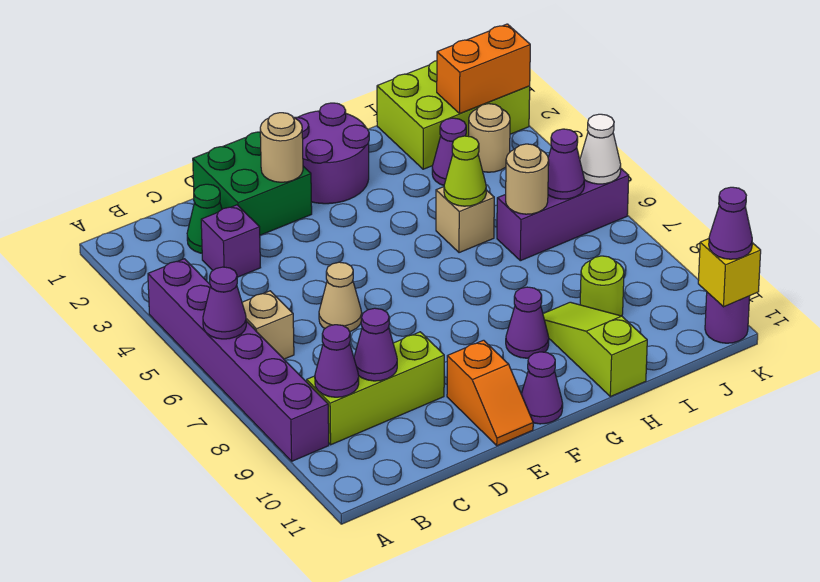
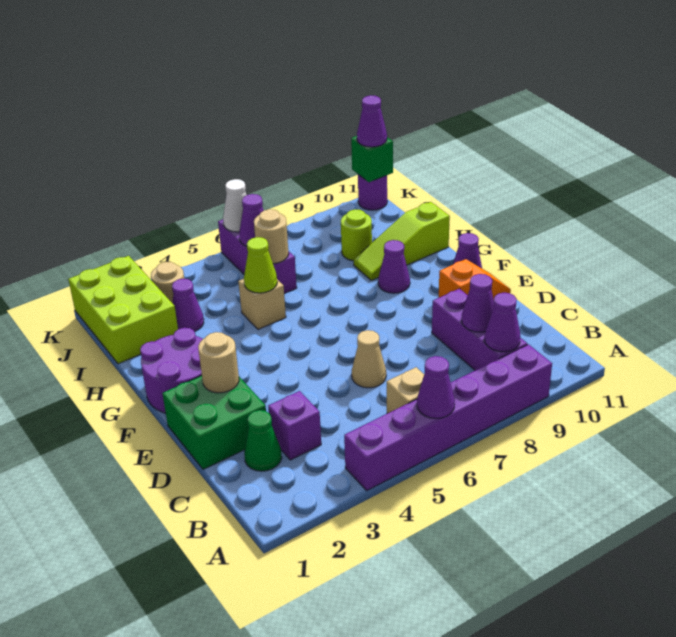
lime brick B9:D9 level 1 -> purple brick B9:D9 level 1
orange brick J2:K2 level 2 -> none
yellow brick K11 level 2 -> green brick K11 level 2

